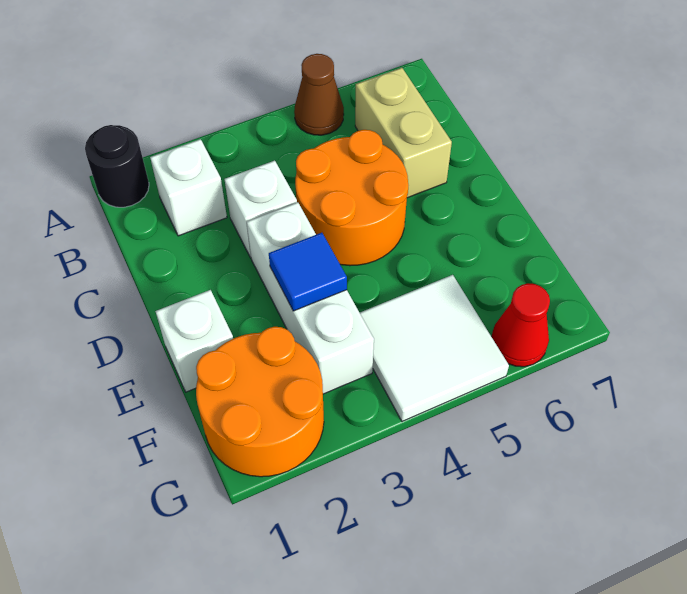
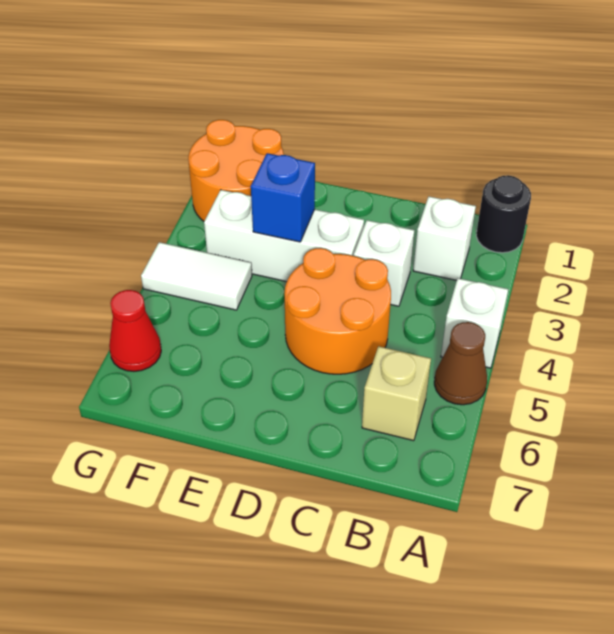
tan brick B6:C6 level 1 -> tan brick B6 level 1
white brick E1 level 1 -> white brick A4 level 1
blue tile E3 level 2 -> blue brick E3 level 2
white tile F4:G5 level 1 -> white tile F4:G4 level 1

